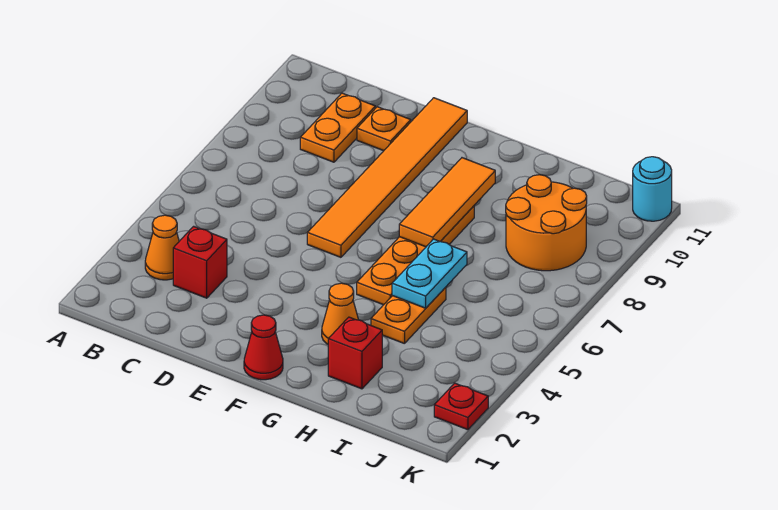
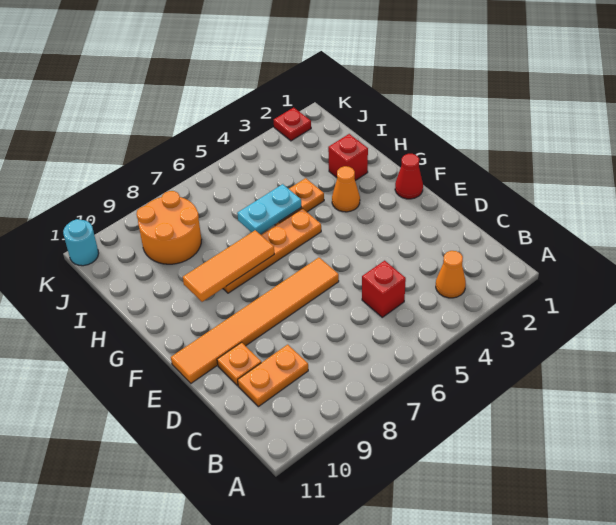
red brick C3 level 1 -> red brick C5 level 1

